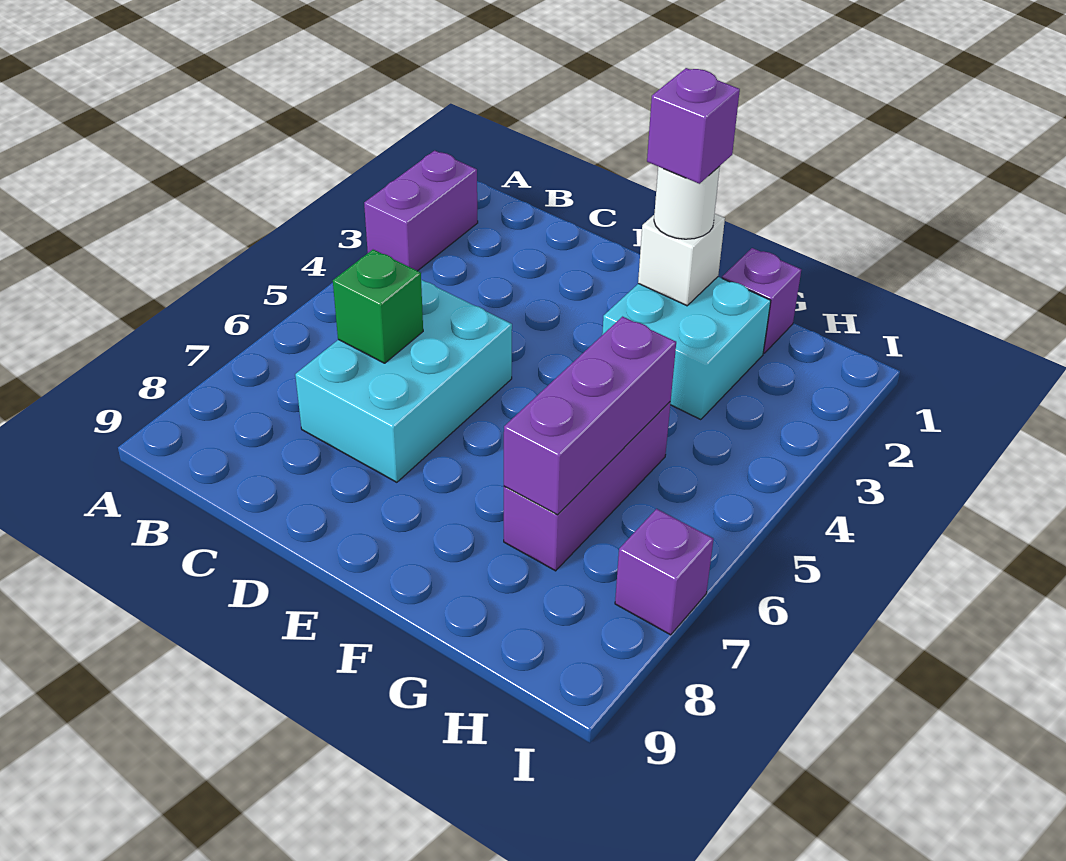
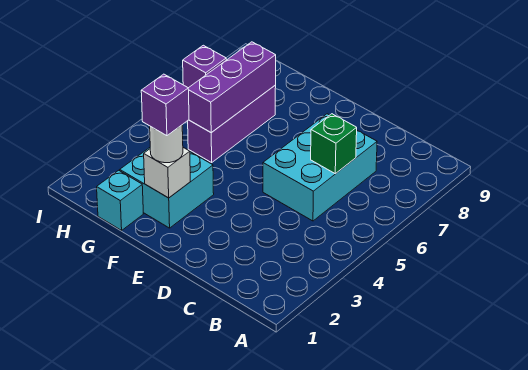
purple brick A2:A3 level 1 -> none
purple brick G1 level 1 -> cyan brick G1 level 1

